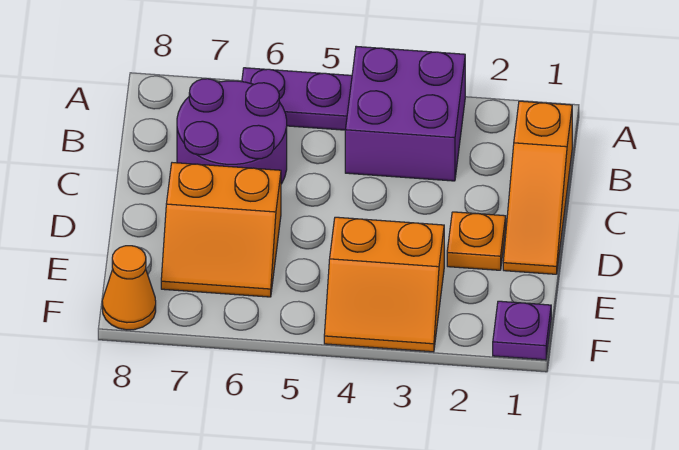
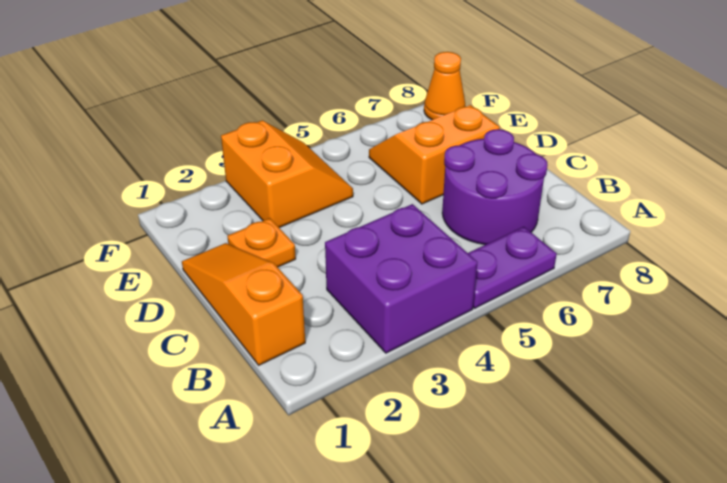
orange slope E3:F4 level 1 top E -> orange slope E3:F4 level 1 top 3
purple plate F1 level 1 -> none

